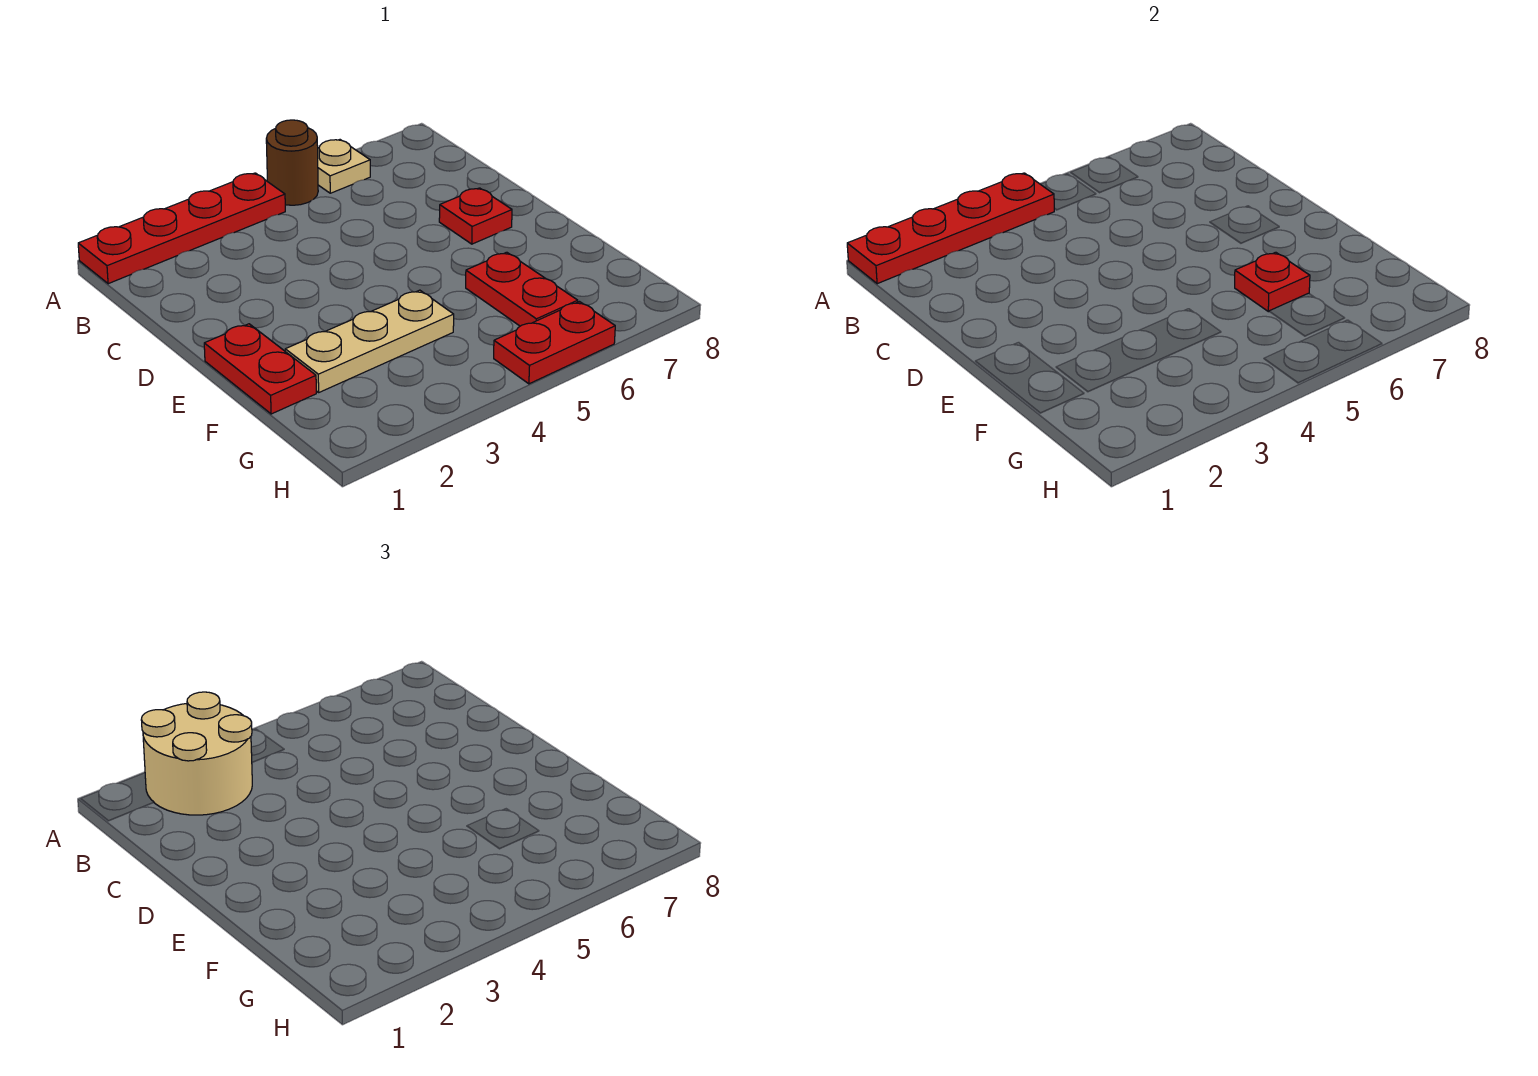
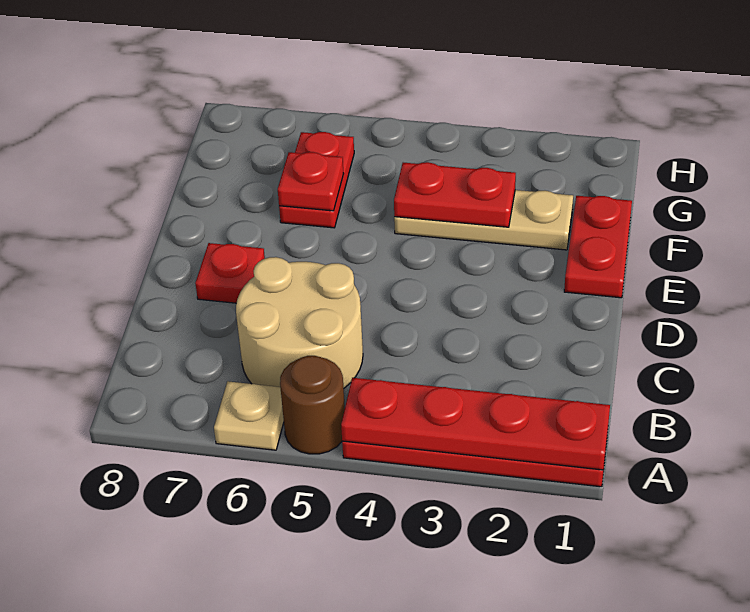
tan round brick A2:B3 level 3 -> tan round brick B5:C6 level 1
red plate H5:H6 level 1 -> red plate F3:F4 level 2

